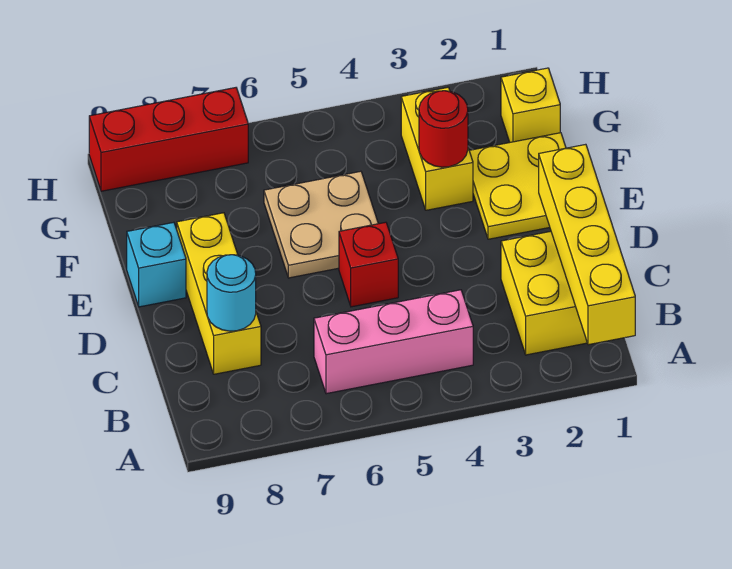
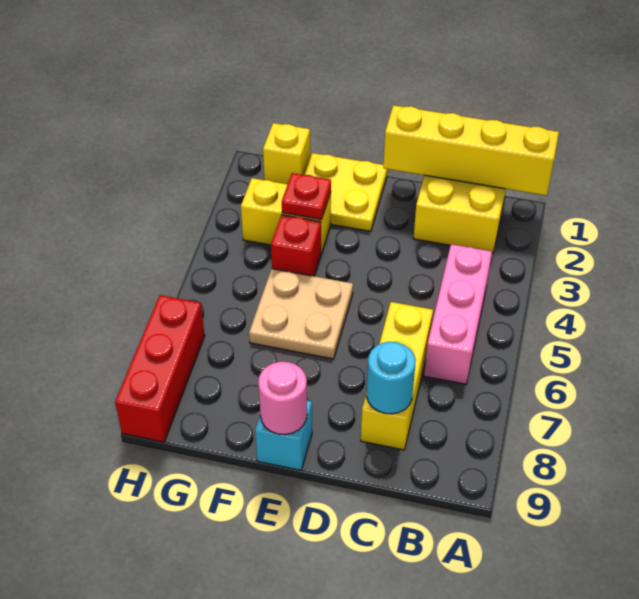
yellow brick C8:E8 level 1 -> yellow brick C6:C8 level 1
red brick D5 level 1 -> red brick F4 level 1
none -> pink round brick E9 level 2
red round brick F3 level 2 -> red plate F3 level 2

